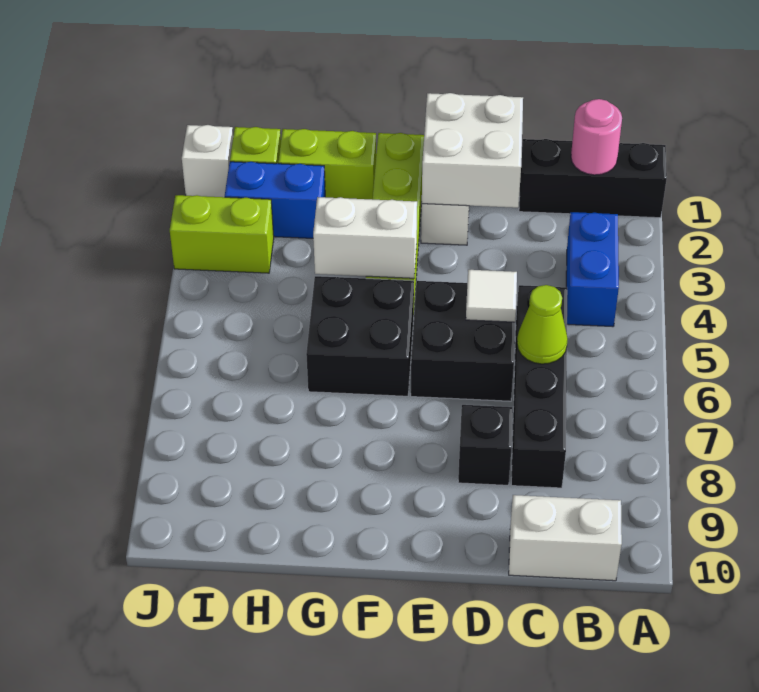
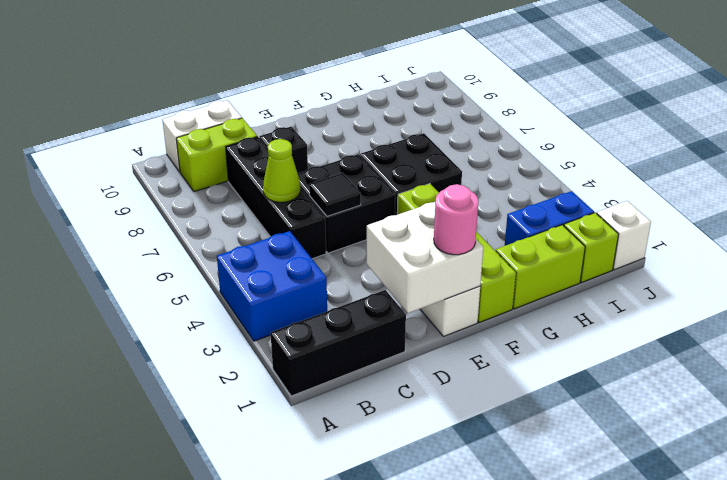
pink round brick B1 level 2 -> pink round brick E1 level 3
blue brick B3:B4 level 1 -> blue brick A3:B4 level 1
white tile D5 level 2 -> black tile D5 level 2
white brick F4:G4 level 2 -> none
lime brick I3:J3 level 1 -> lime brick B9:C9 level 1

